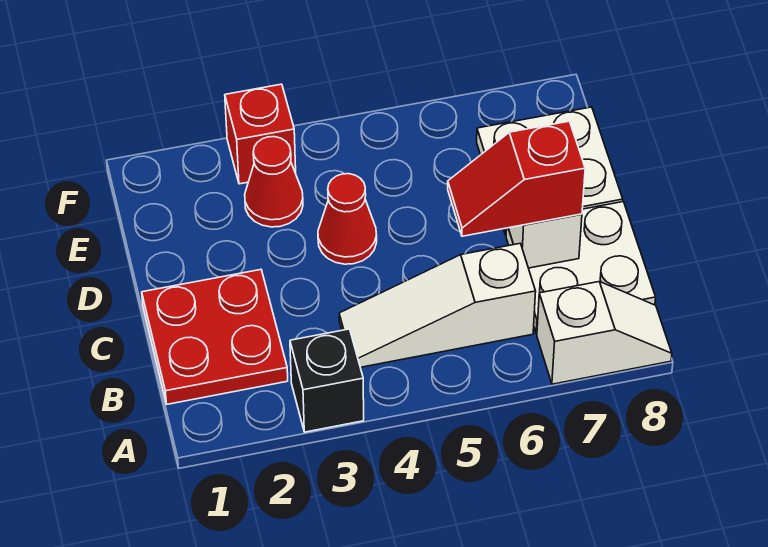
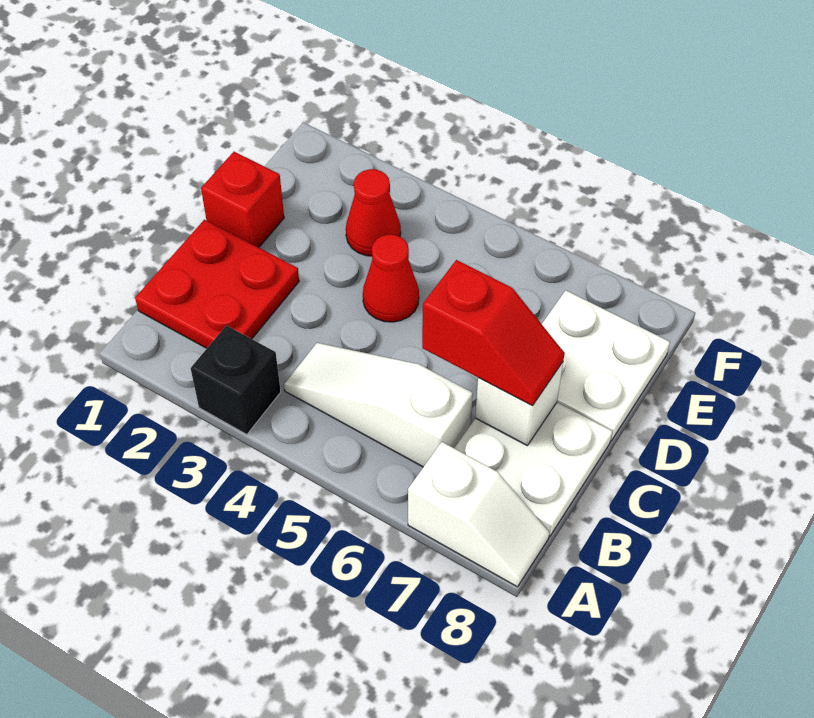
red slope C6:C7 level 3 top 7 -> red slope C6:C7 level 3 top 6
red brick F3 level 1 -> red brick D1 level 1

